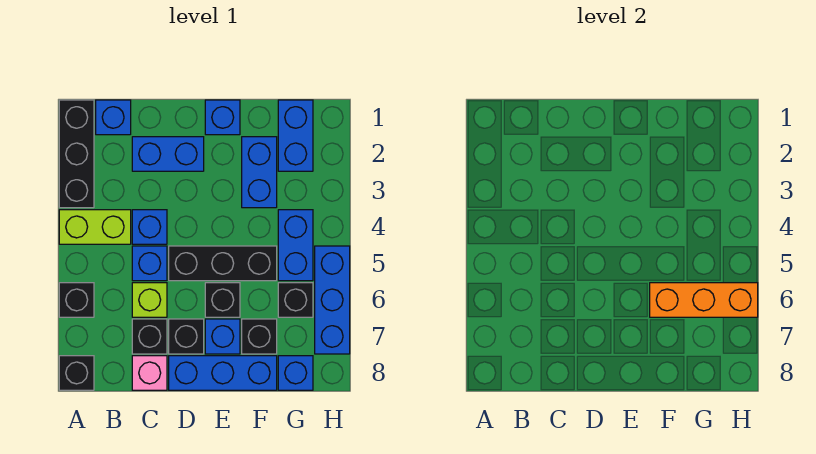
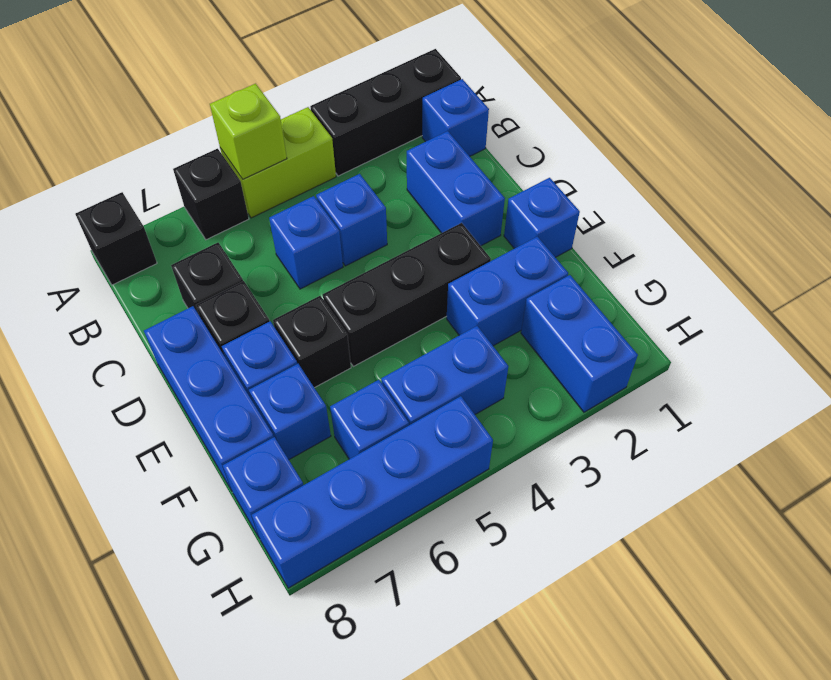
lime brick A4:B4 level 1 -> lime brick A4:A5 level 1
lime brick C6 level 1 -> lime brick A5 level 2
pink brick C8 level 1 -> none
black brick D5:F5 level 1 -> black brick E3:E5 level 1
orange brick F6:H6 level 2 -> none
black brick F7 level 1 -> blue brick F7 level 1
blue brick G1:G2 level 1 -> blue brick G2:H2 level 1
black brick G6 level 1 -> blue brick G6 level 1
blue brick H5:H7 level 1 -> blue brick H5:H8 level 1

